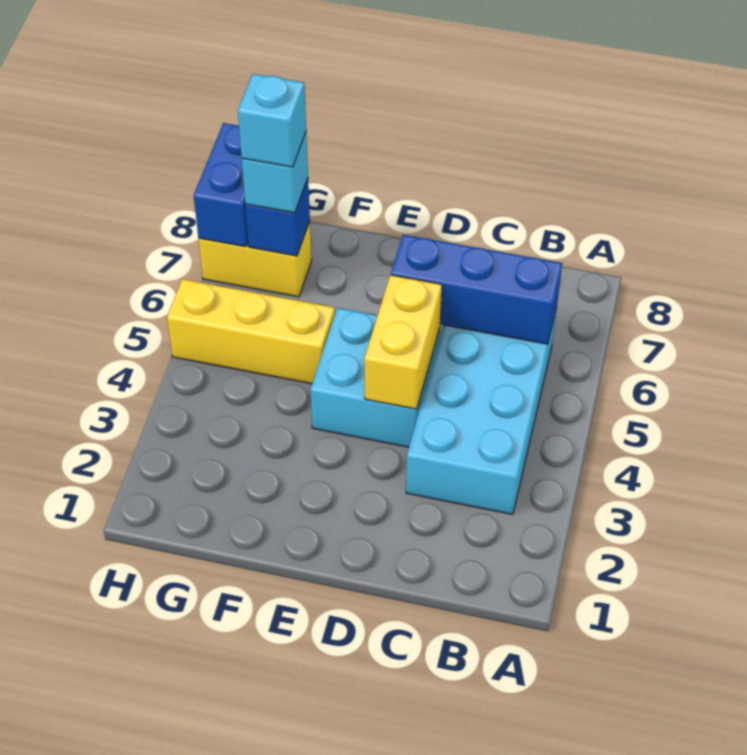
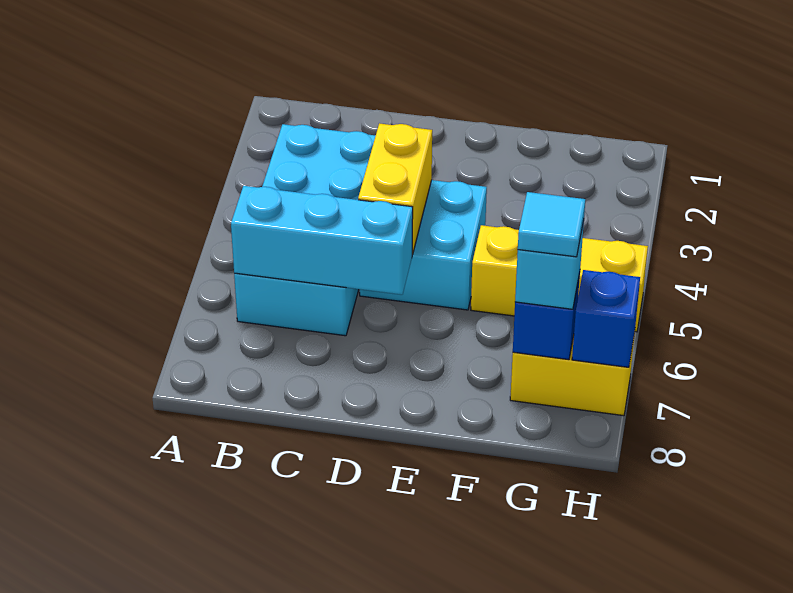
blue brick B6:D6 level 2 -> cyan brick B6:D6 level 2
cyan brick G7 level 4 -> cyan tile G7 level 4
blue brick H7:H8 level 2 -> blue brick H7 level 2

